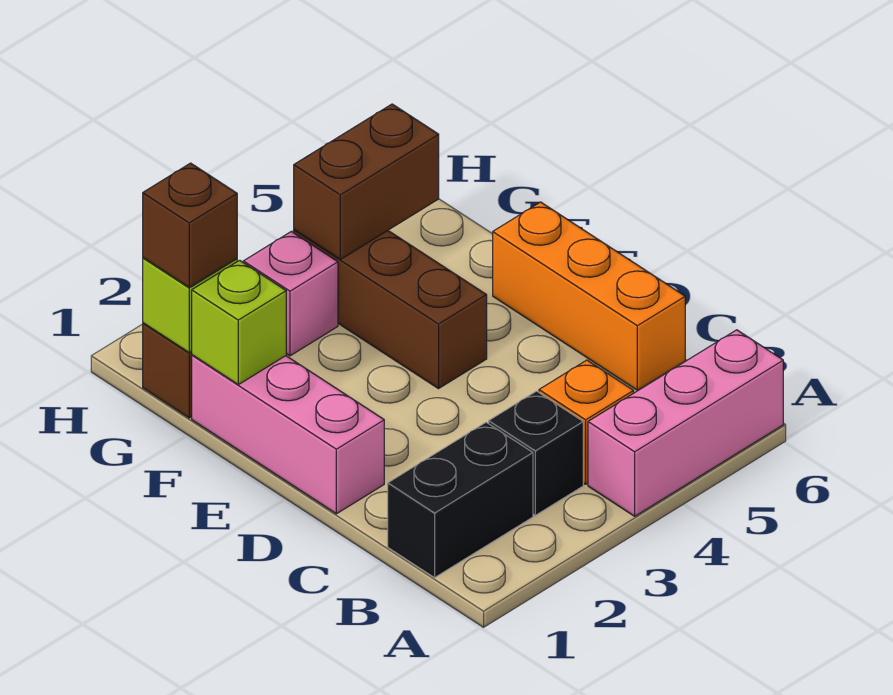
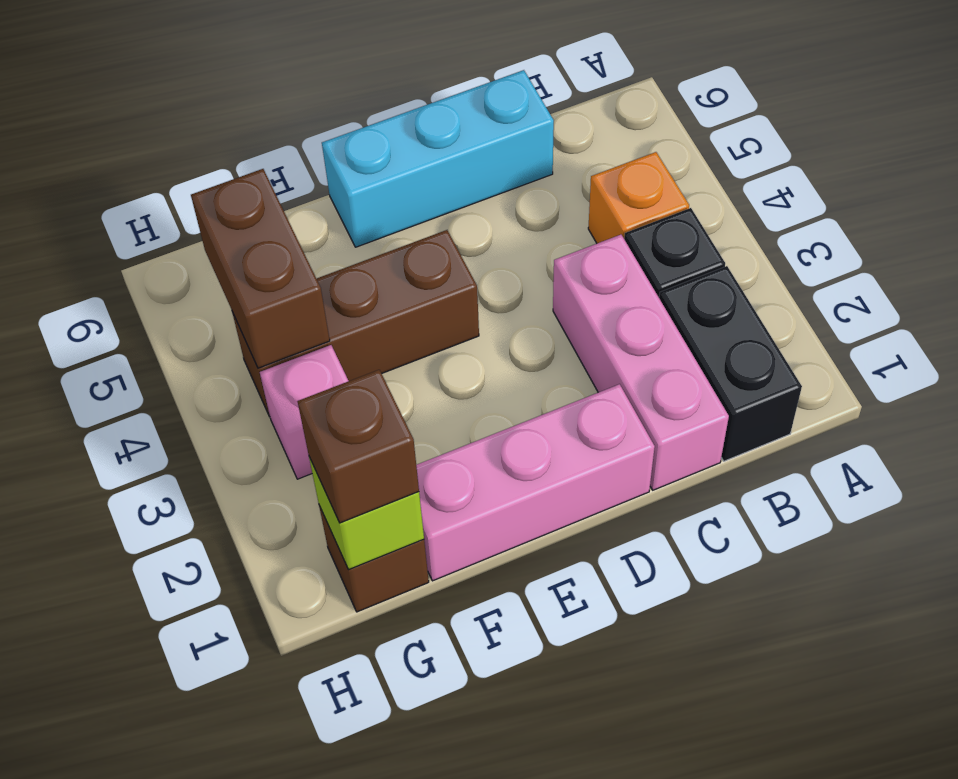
pink brick A4:A6 level 1 -> pink brick C1:C3 level 1
orange brick C6:E6 level 1 -> cyan brick C6:E6 level 1
lime brick F1 level 2 -> none

